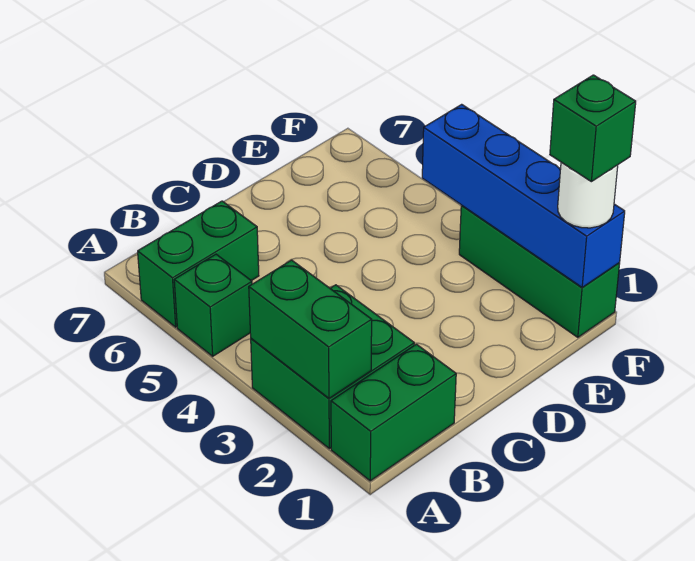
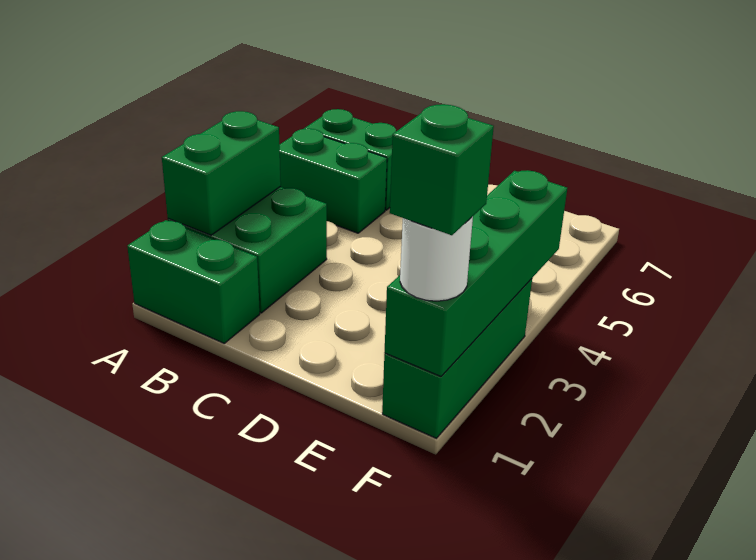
green brick A5 level 1 -> green brick A5:B5 level 1
blue brick F1:F4 level 2 -> green brick F1:F4 level 2

